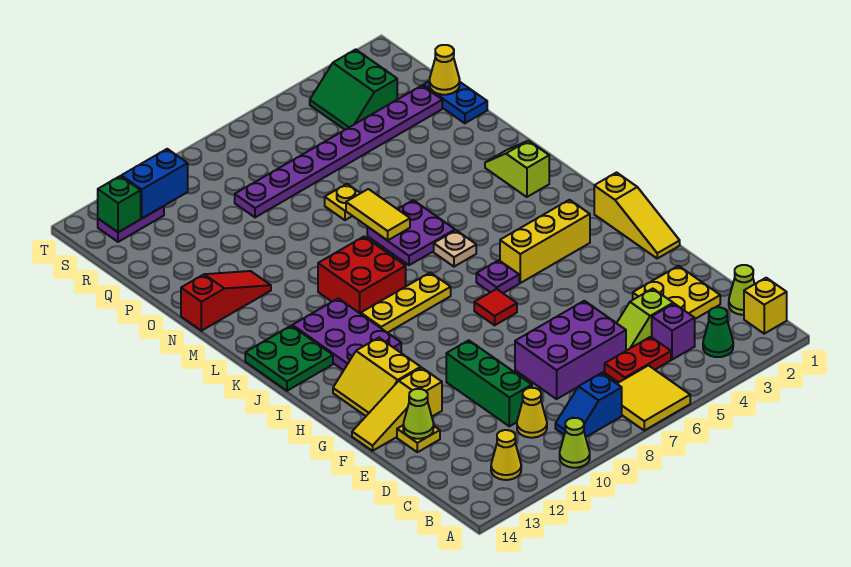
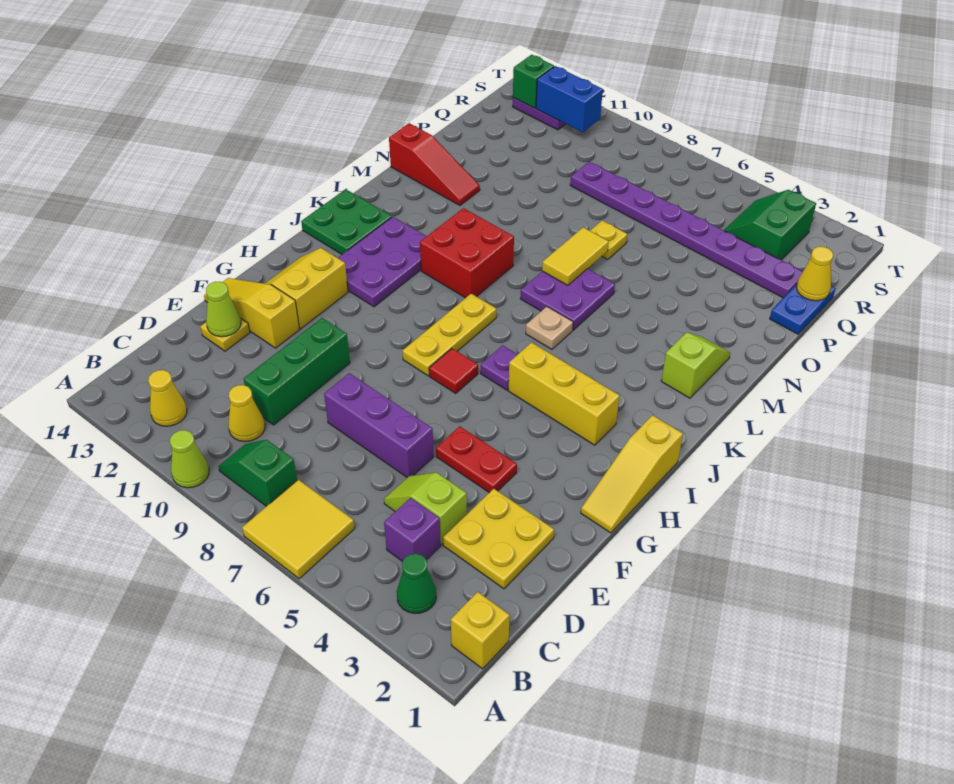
blue slope B8:B9 level 1 top 8 -> green slope B8:B9 level 1 top 8
lime cone C1 level 1 -> none
red plate C5:C6 level 1 -> red plate F4:F5 level 1
purple brick D6:E8 level 1 -> purple brick E6:E8 level 1
yellow plate J8:J10 level 1 -> yellow plate H8:J8 level 1

